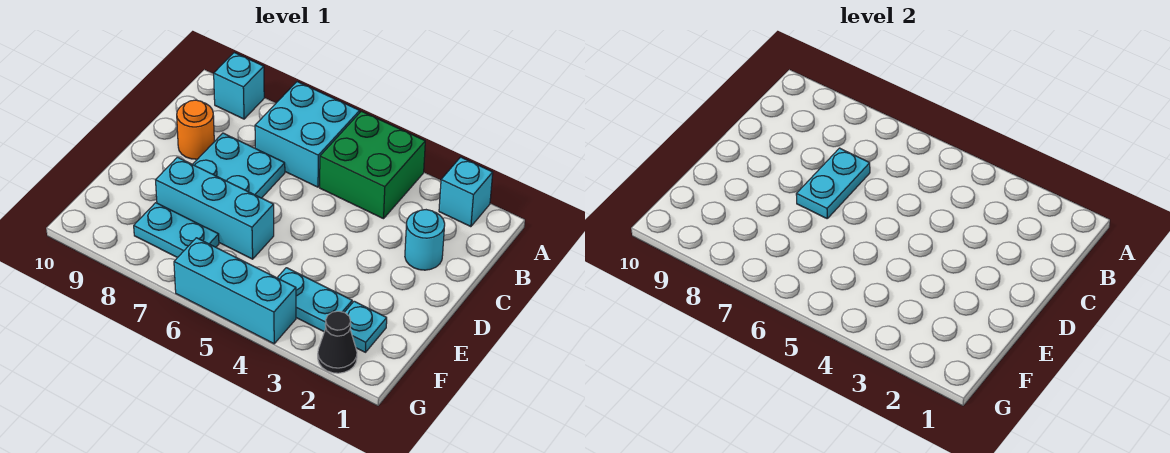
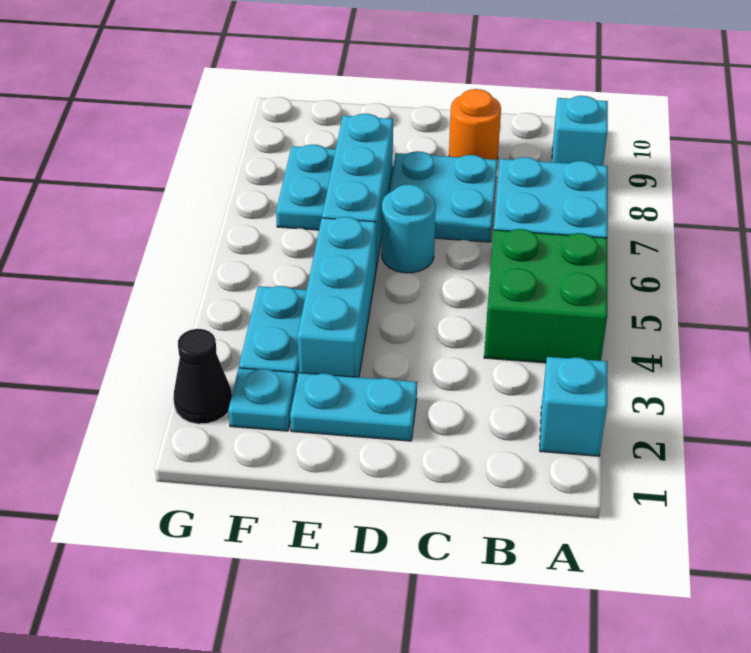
cyan round brick C2 level 1 -> cyan round brick D6 level 1
cyan plate C7:D7 level 2 -> cyan plate D2:E2 level 1
cyan brick G4:G6 level 1 -> cyan brick E3:E5 level 1

